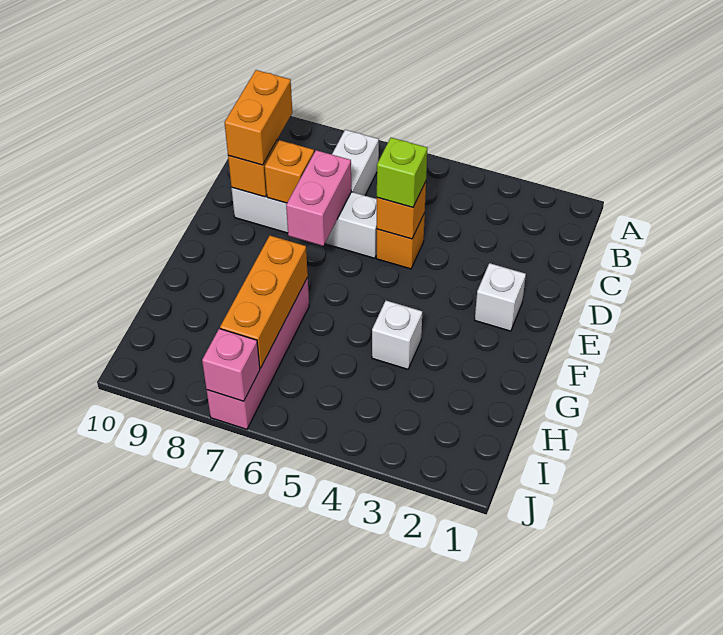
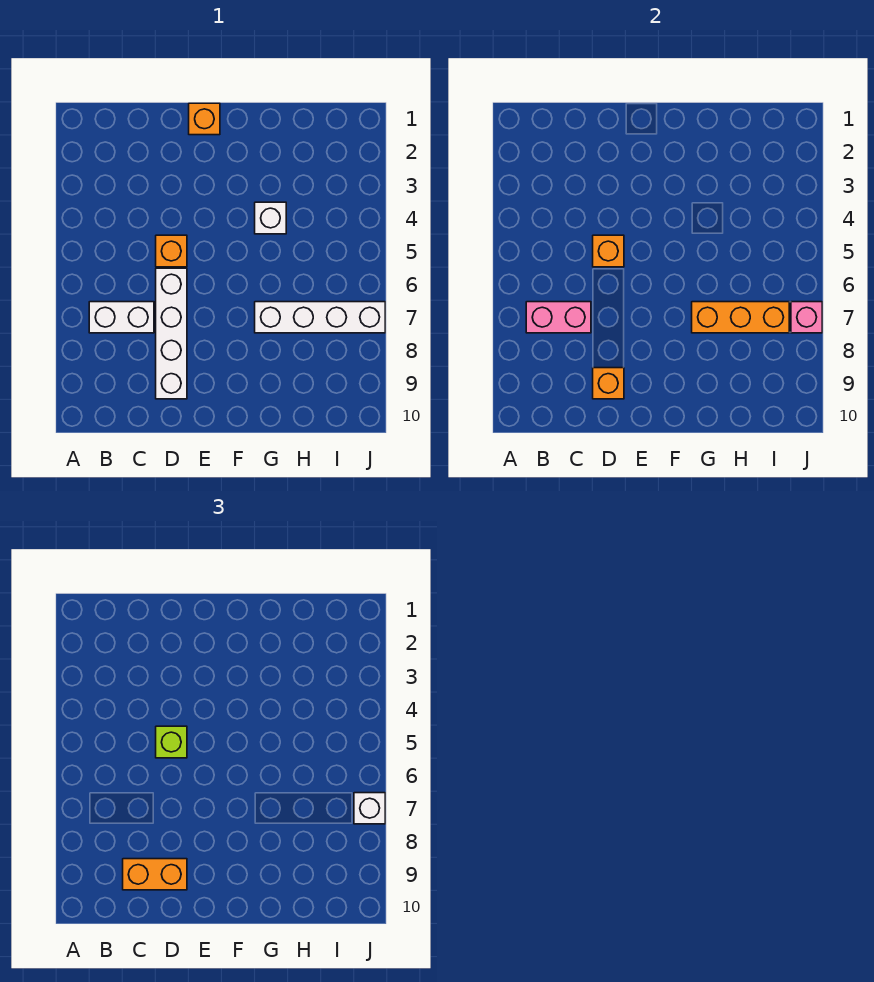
pink brick D7:E7 level 2 -> pink brick B7:C7 level 2
orange brick D8 level 2 -> orange brick E1 level 1
white brick E2 level 1 -> white brick J7 level 3
pink brick G7:J7 level 1 -> white brick G7:J7 level 1

